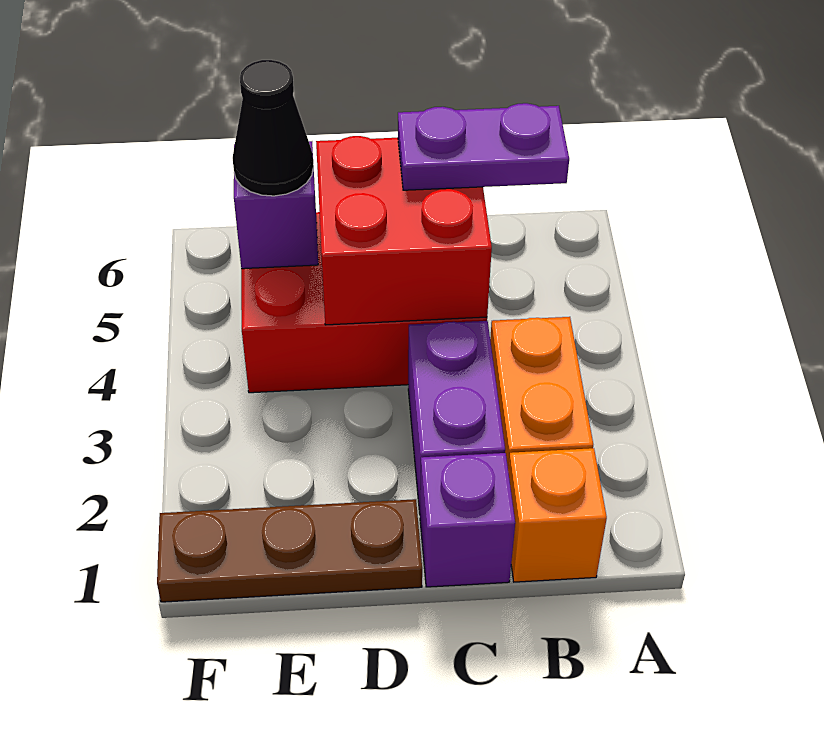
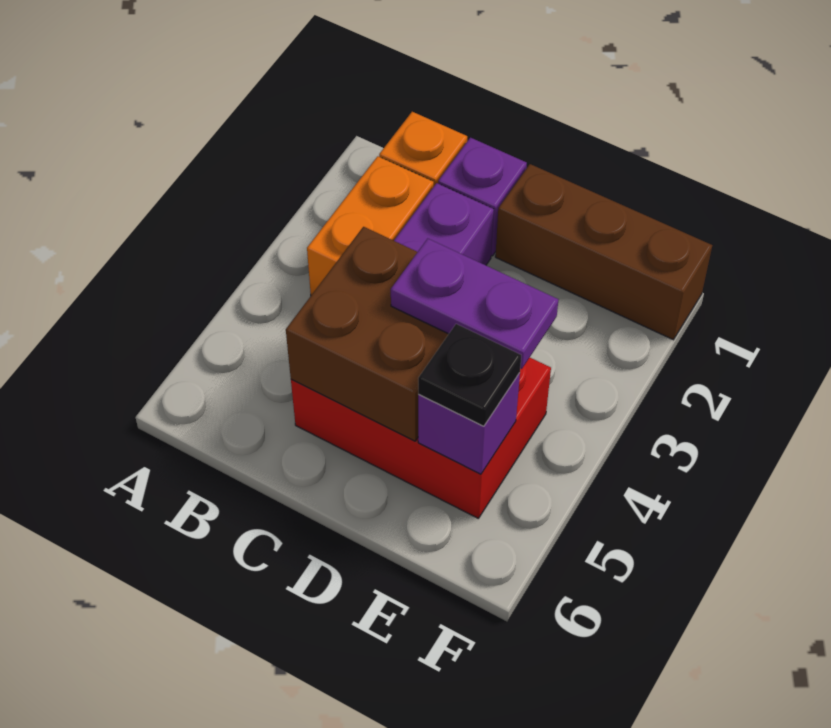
purple plate B5:C5 level 3 -> purple plate D4:E4 level 3
red brick C4:D5 level 2 -> brown brick C4:D5 level 2
brown plate D1:F1 level 1 -> brown brick D1:F1 level 1
black cone E5 level 3 -> black plate E5 level 3

